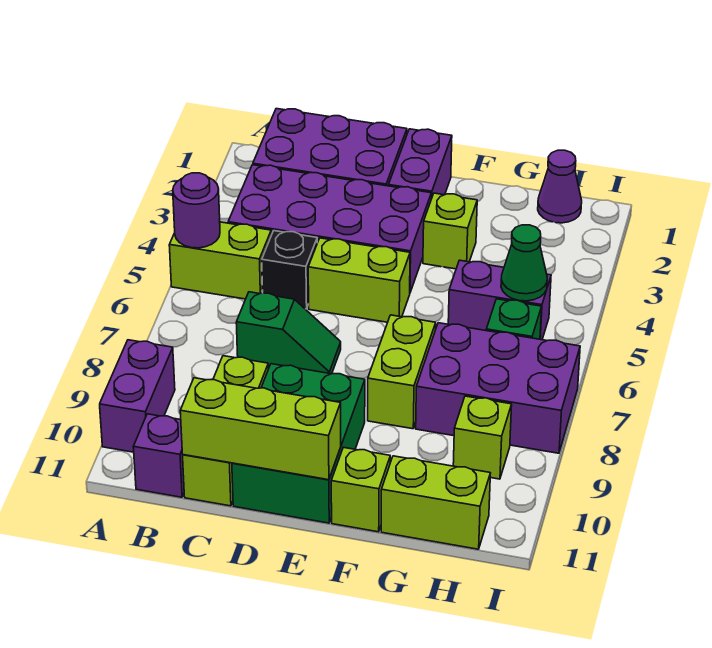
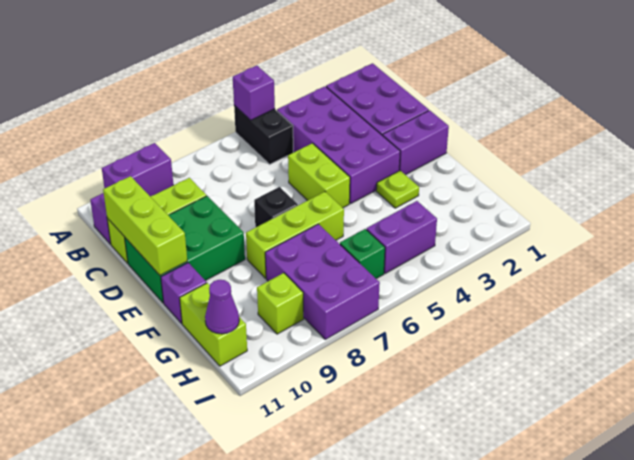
lime brick A5:B5 level 1 -> black brick A5:B5 level 1
purple round brick A5 level 2 -> purple brick A5 level 2
black brick C5 level 1 -> black brick E7 level 1
green slope C7:D7 level 1 top C -> none
lime brick F3 level 1 -> lime plate F3 level 1
lime brick F7:F8 level 1 -> lime brick F6:F8 level 1
lime brick F11 level 1 -> purple brick F11 level 1
purple brick G5:H5 level 1 -> purple brick H4:H5 level 1
purple cone H1 level 1 -> purple cone H11 level 2
green cone H5 level 2 -> none

